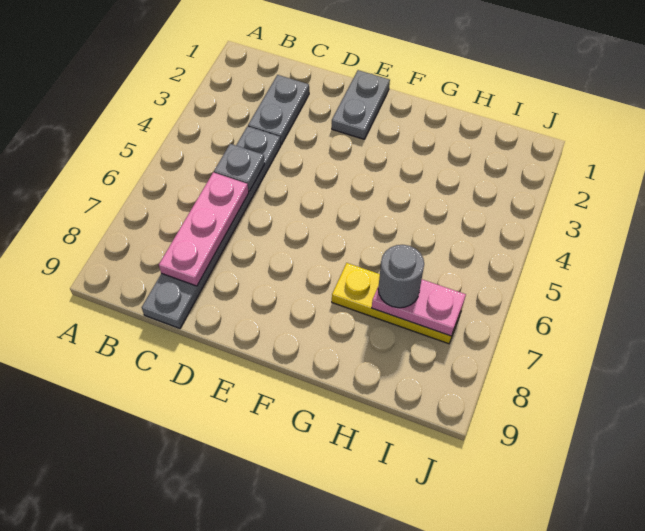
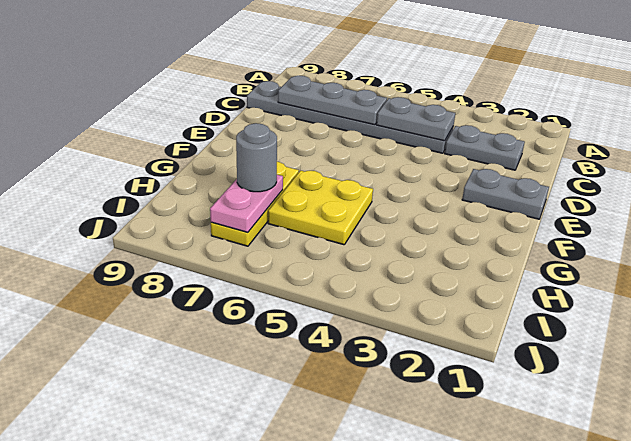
grey plate C5 level 2 -> grey plate C4:C5 level 2
pink plate C6:C8 level 2 -> grey plate C6:C8 level 2
none -> yellow plate G5:H6 level 1

